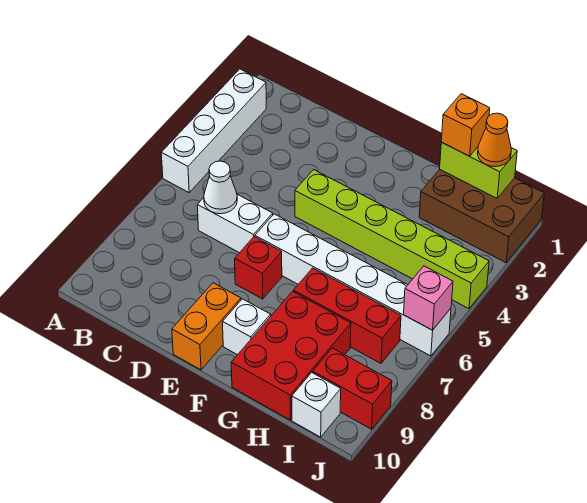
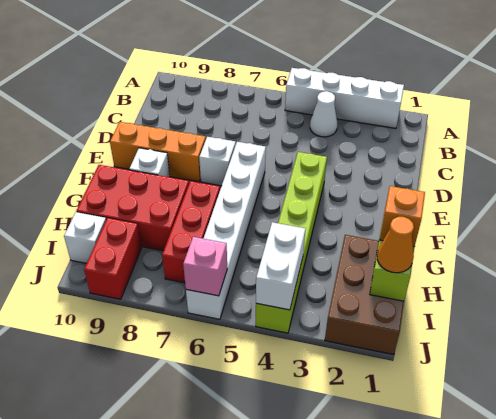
white brick C6:D6 level 1 -> white brick I4:J4 level 2
white cone C6 level 2 -> white cone B4 level 1
red brick E7 level 1 -> white brick E7 level 1
orange brick E9:E10 level 1 -> orange brick E8:E10 level 1

